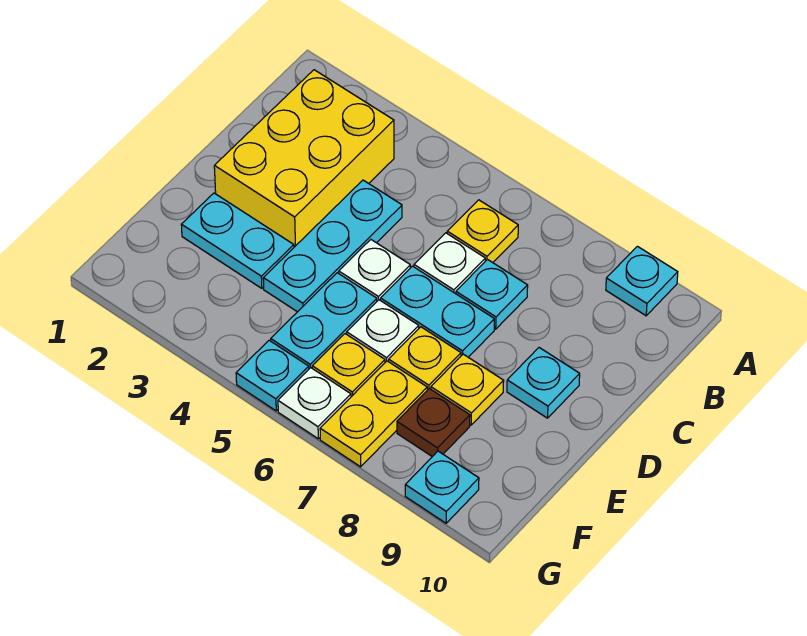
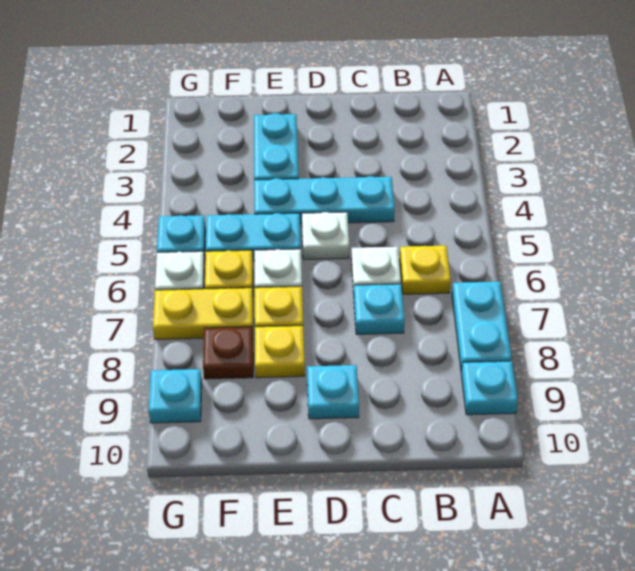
yellow brick B2:D3 level 1 -> none
cyan plate D6:D7 level 1 -> cyan plate A7:A8 level 1

